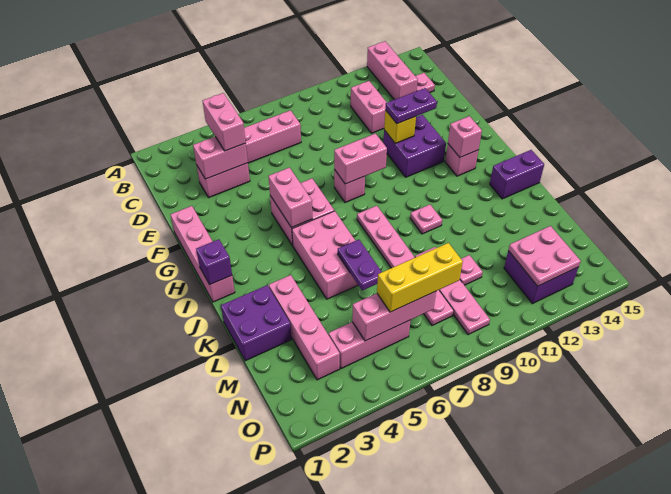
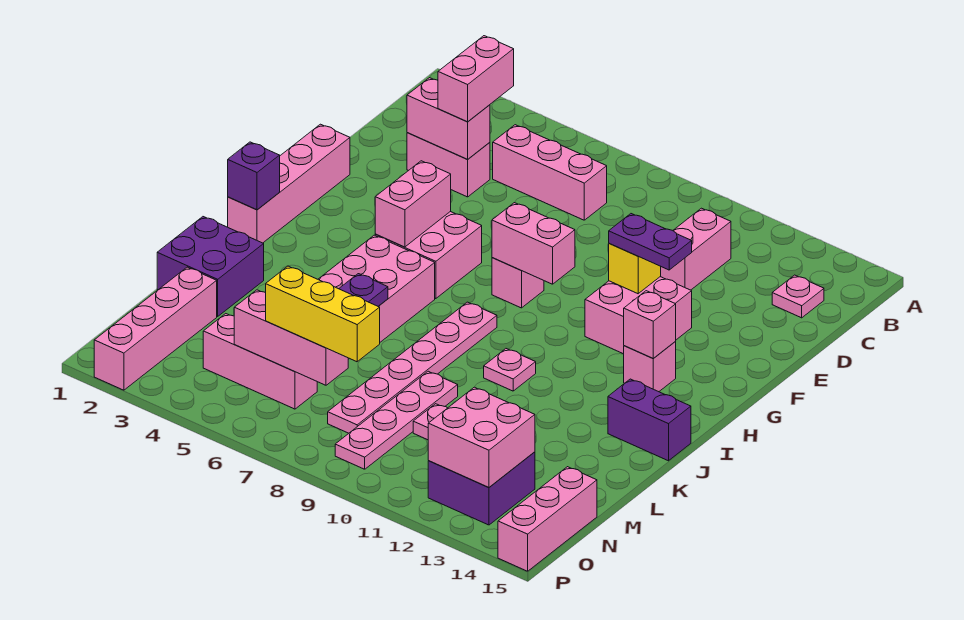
pink brick A13:C13 level 1 -> pink brick N15:P15 level 1
purple brick F11:G12 level 1 -> pink brick F11:G12 level 1
pink brick K3:N3 level 1 -> pink brick M2:P2 level 1
pink plate N12:O13 level 2 -> pink brick N12:O13 level 2

